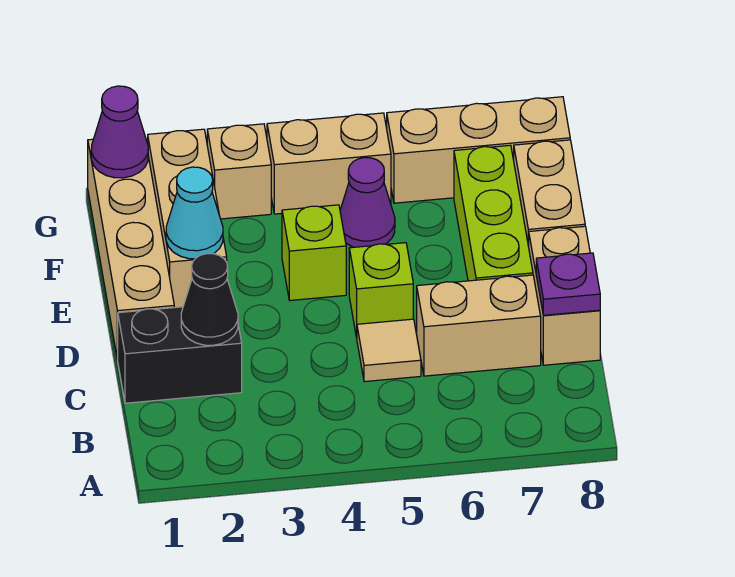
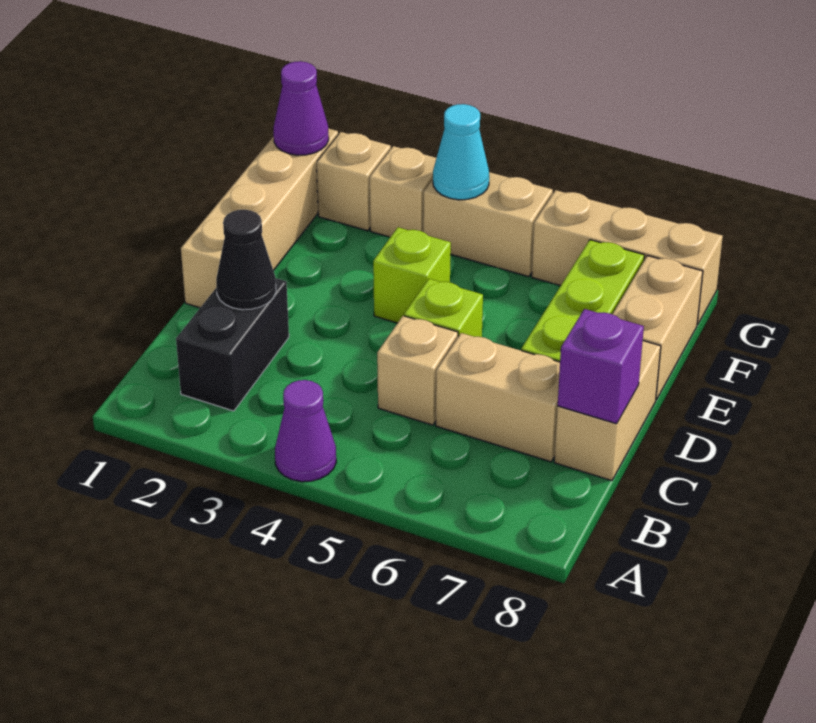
black brick C1:C2 level 1 -> black brick B2:C2 level 1
tan tile C5 level 1 -> tan brick C5 level 1
purple plate C8 level 2 -> purple brick C8 level 2
tan brick E2:G2 level 1 -> tan brick G2 level 1
cyan cone E2 level 2 -> cyan cone G4 level 2
purple cone F5 level 1 -> purple cone A4 level 1

